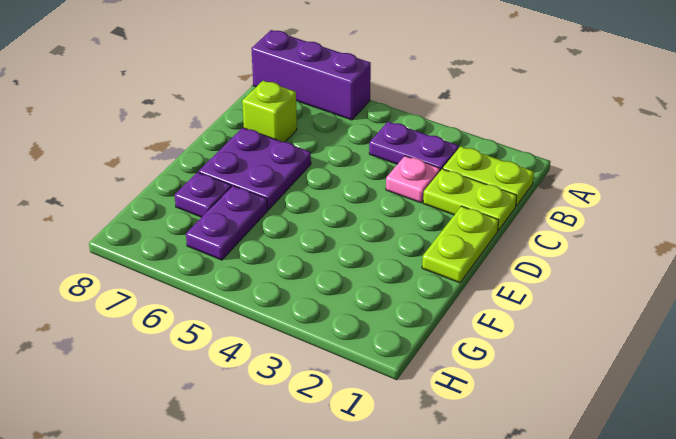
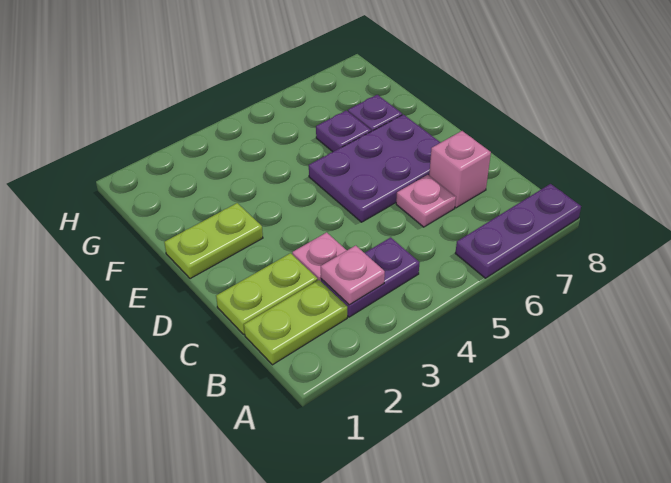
purple brick A6:A8 level 1 -> purple plate A6:A8 level 1
none -> pink plate B3 level 2
none -> pink plate C6 level 1
lime brick C7 level 1 -> pink brick C7 level 1
lime plate D1:E1 level 1 -> lime plate E1:E2 level 1
purple plate D6:E7 level 1 -> purple plate D5:E7 level 1
purple plate F6:G6 level 1 -> purple plate F6 level 1

